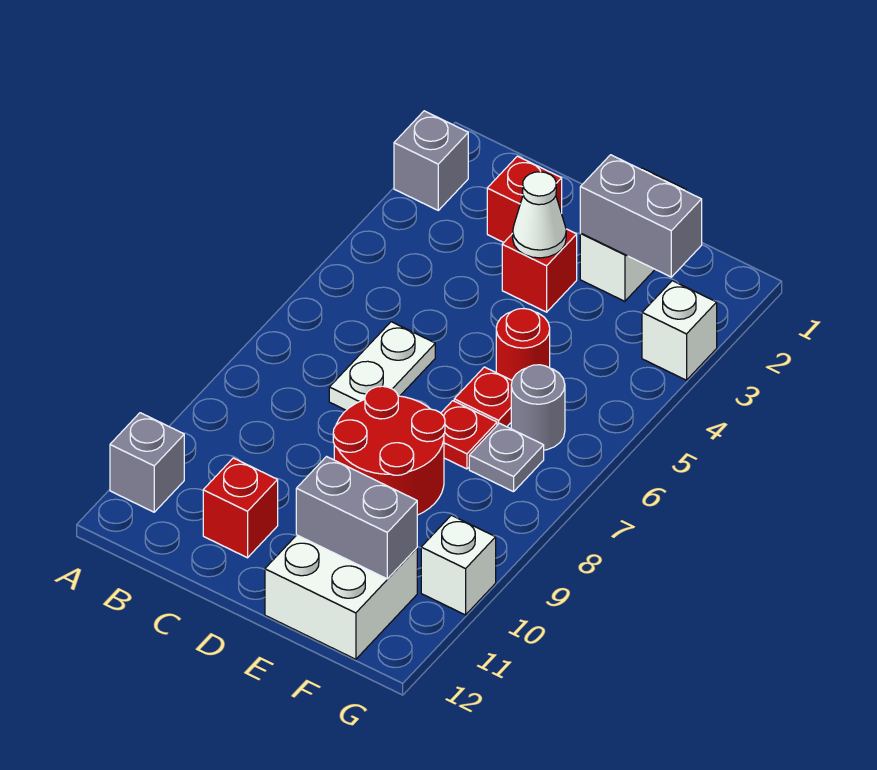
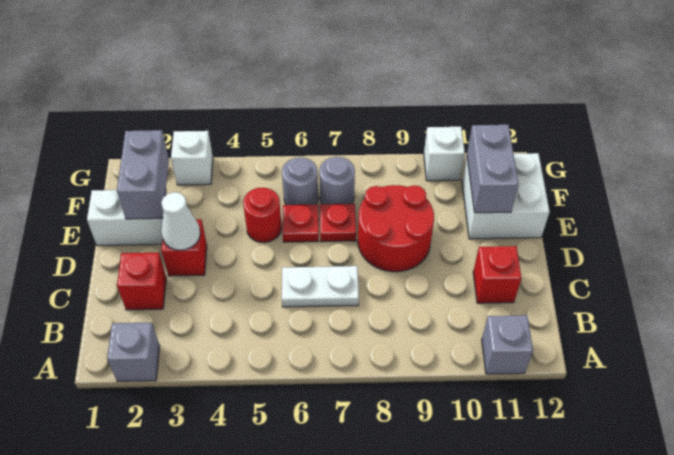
grey plate F7 level 1 -> grey round brick F7 level 1

